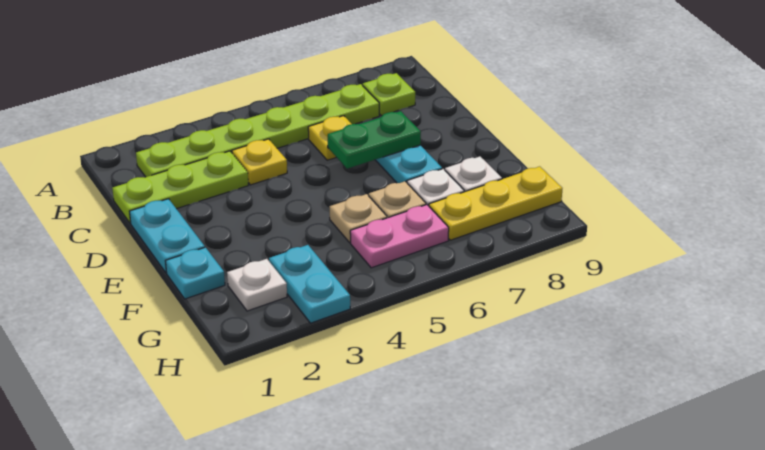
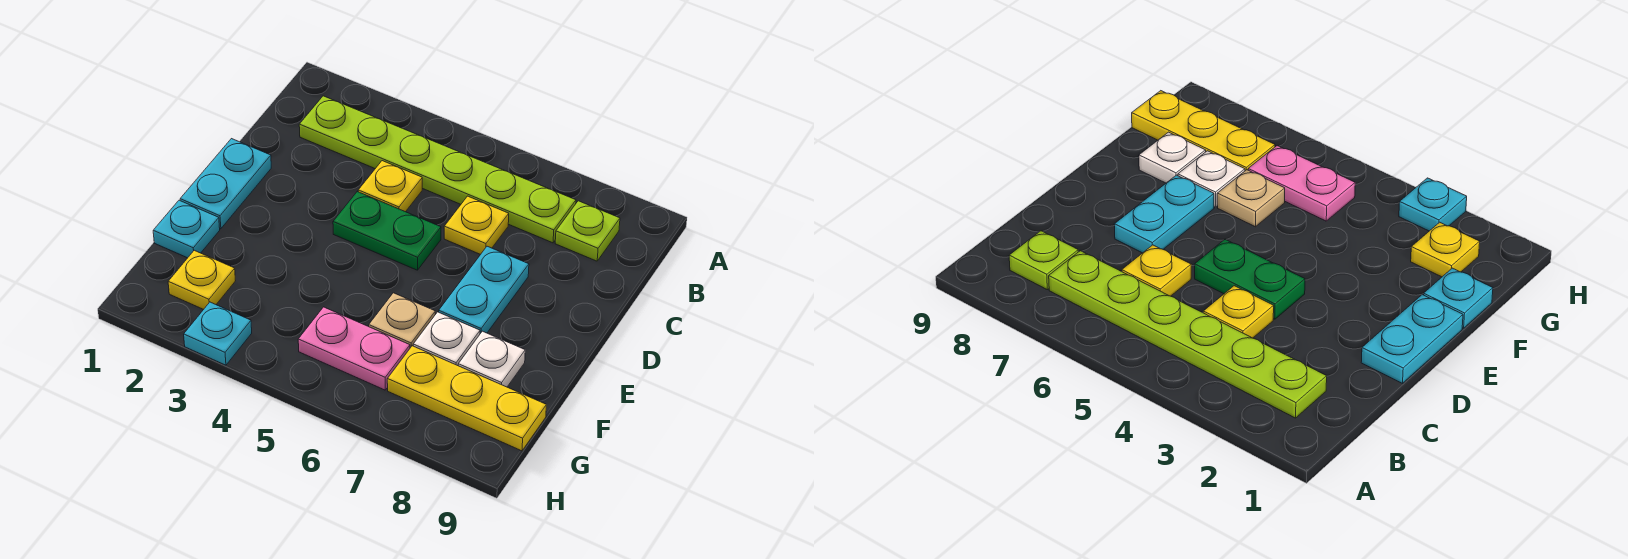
lime plate C1:C3 level 1 -> none
green plate D6:D7 level 2 -> green plate D4:D5 level 1
tan plate F5 level 1 -> none
white plate G2 level 1 -> yellow plate G2 level 1
cyan plate G3:H3 level 1 -> cyan plate H3 level 1

